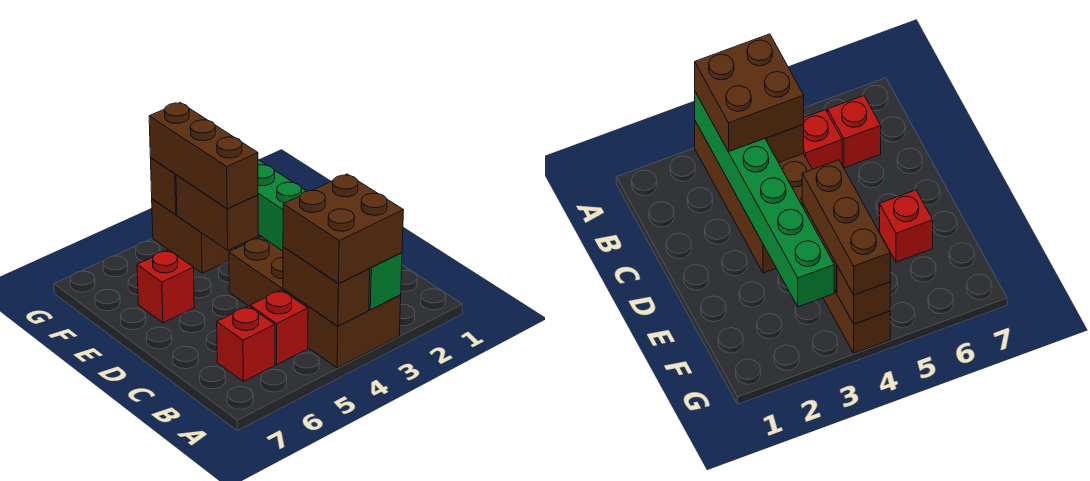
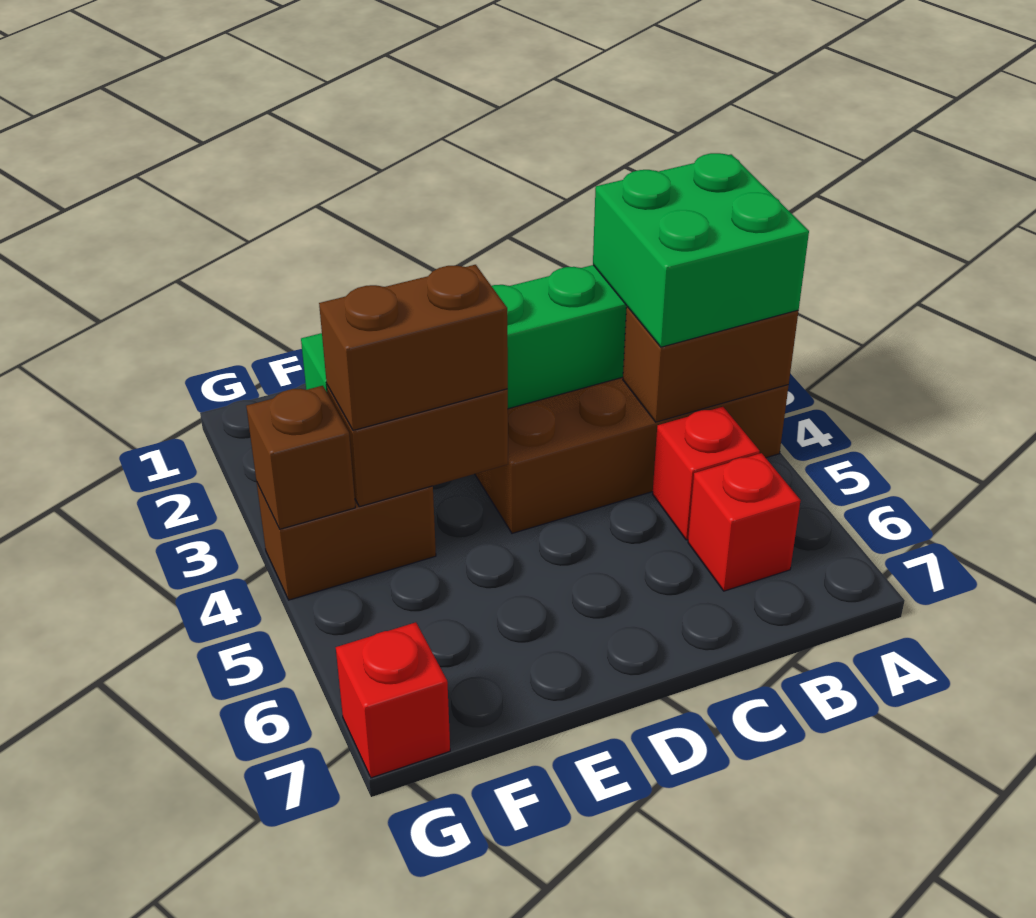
brown brick A3:B4 level 3 -> green brick A3:B4 level 3
brown brick E4:G4 level 3 -> brown brick E4:F4 level 3
red brick E6 level 1 -> red brick G7 level 1

